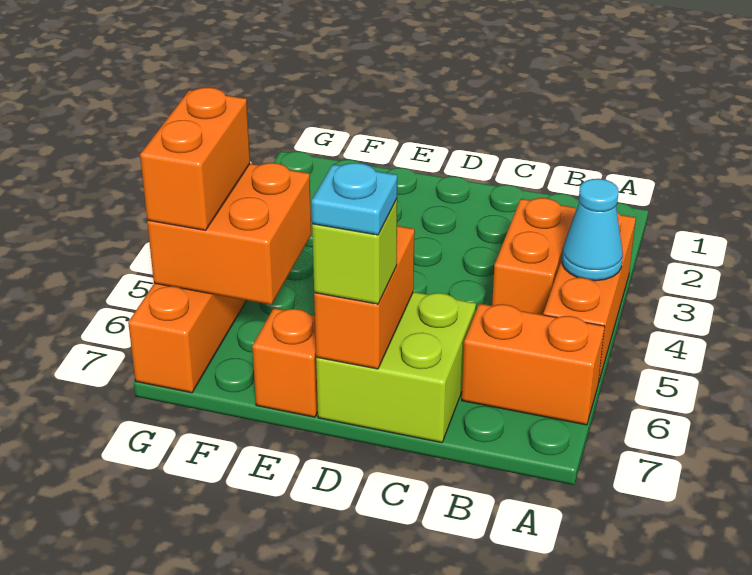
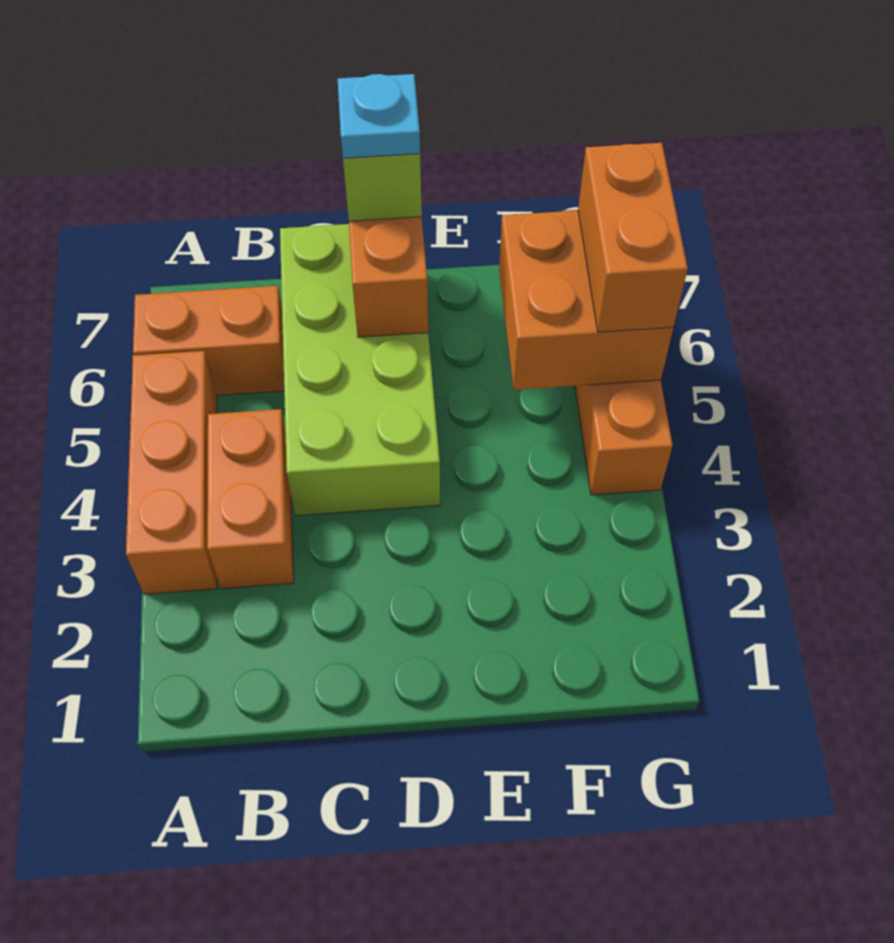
cyan cone A4 level 2 -> none
lime brick C6:D7 level 1 -> lime brick C4:D7 level 1
orange brick E7 level 1 -> none

